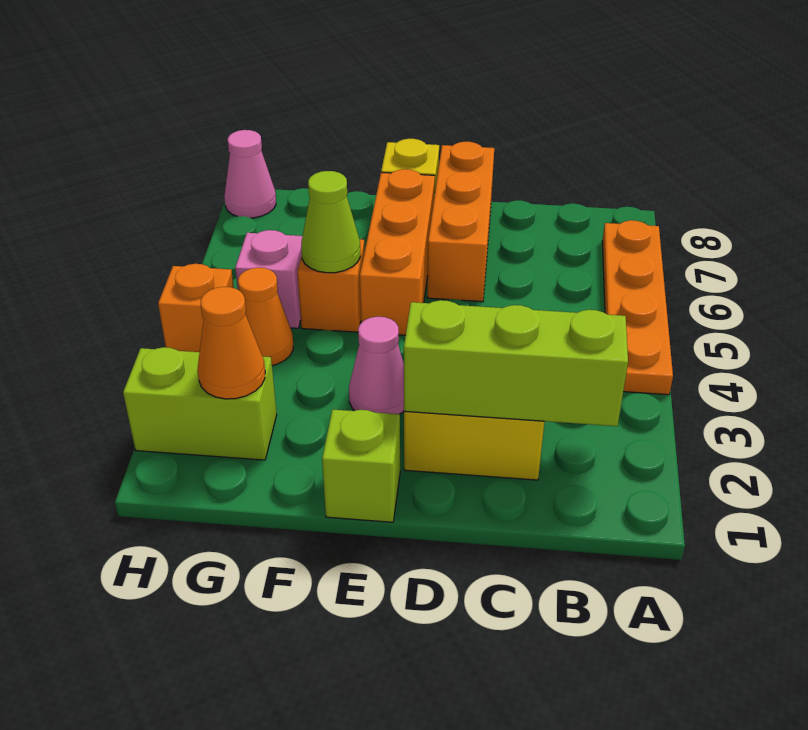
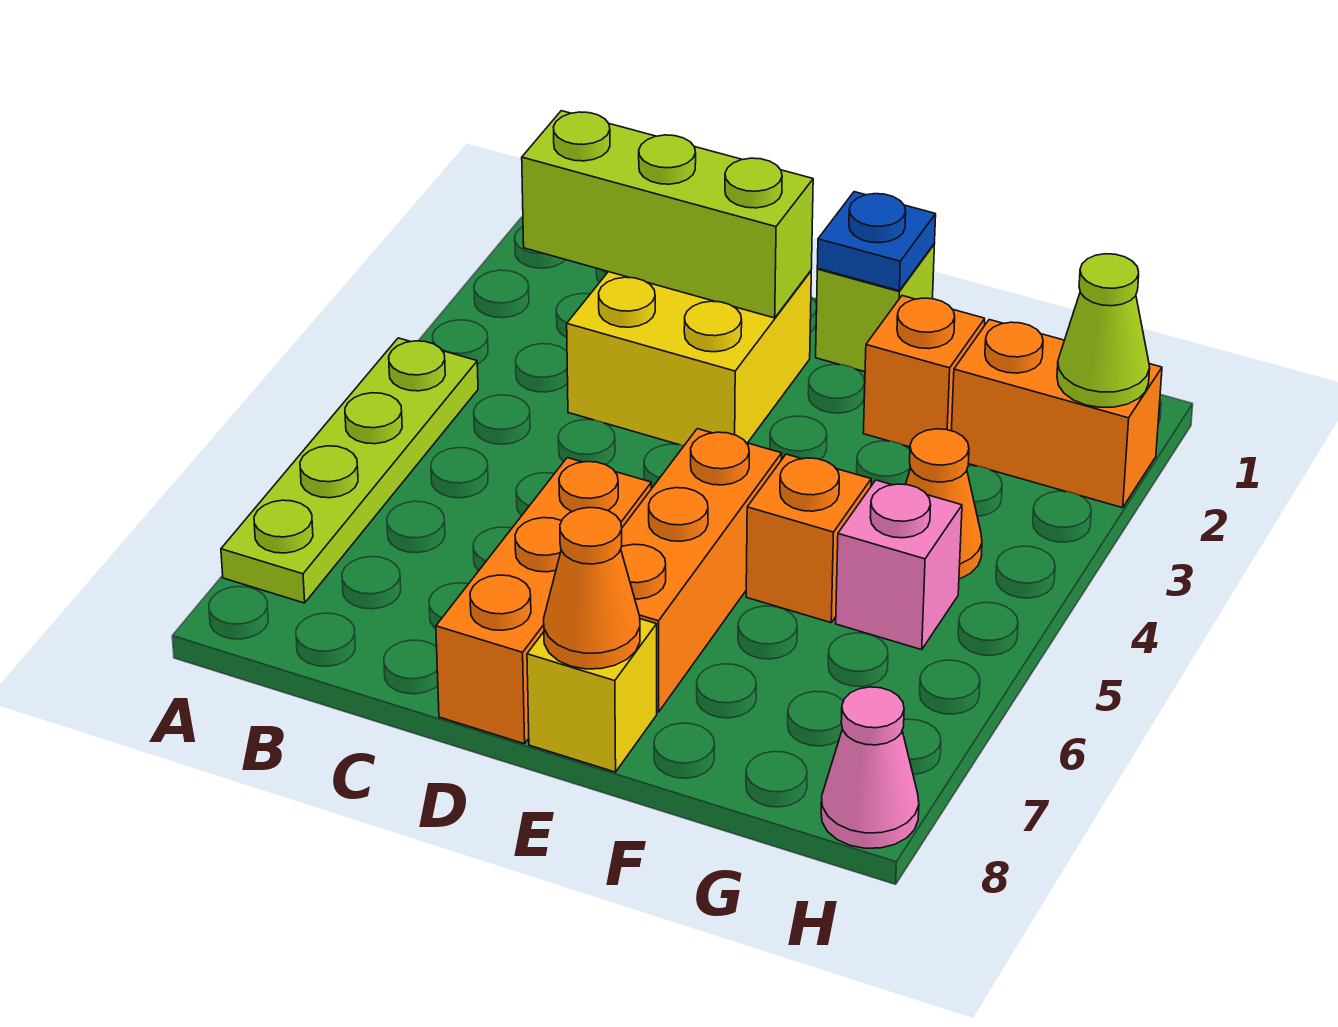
orange plate A4:A7 level 1 -> lime plate A4:A7 level 1
none -> blue plate E1 level 2
pink cone E3 level 1 -> none
lime cone F5 level 2 -> lime cone H2 level 2
lime brick G2:H2 level 1 -> orange brick G2:H2 level 1
orange cone G2 level 2 -> orange cone E8 level 2
orange brick H4 level 1 -> orange brick F2 level 1

